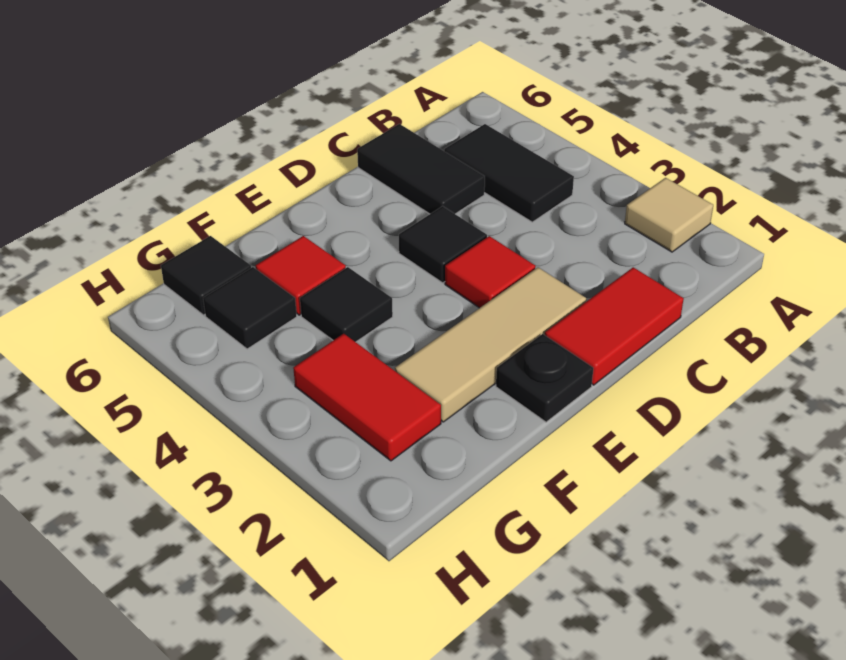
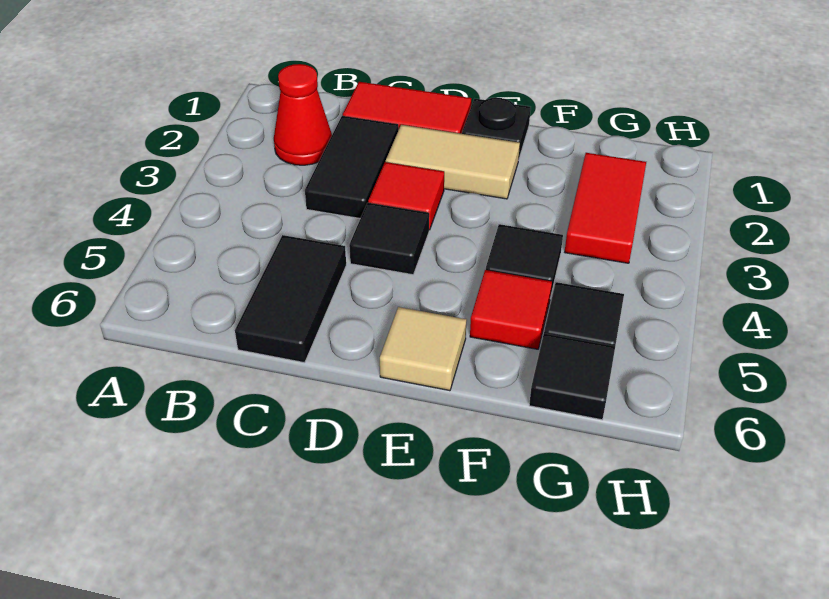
tan tile A2 level 1 -> tan tile E6 level 1
none -> red cone B2 level 1
black tile B4:B5 level 1 -> black tile C2:C3 level 1
tan tile D2:F2 level 1 -> tan tile D2:E2 level 1

